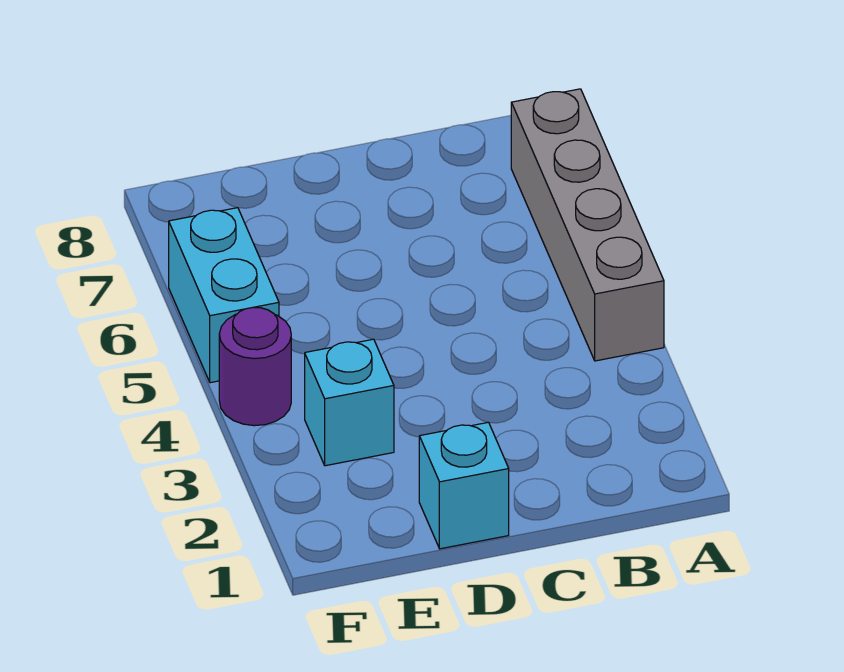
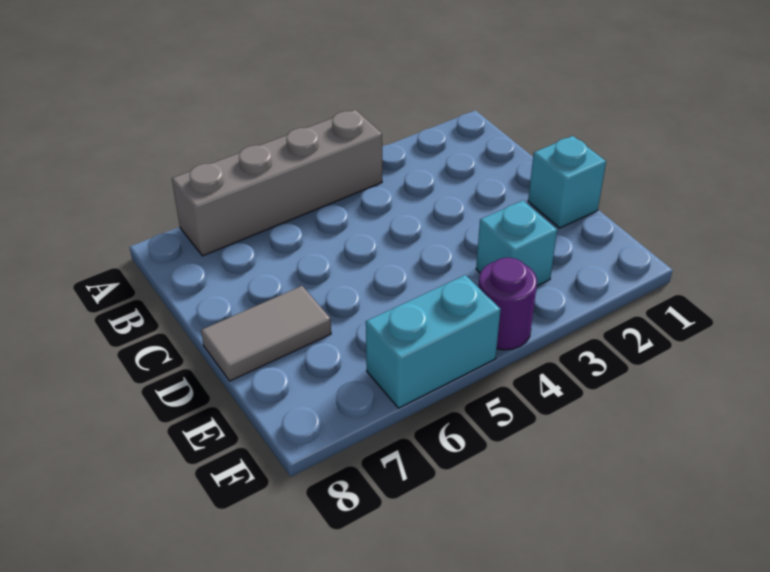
none -> grey tile D7:D8 level 1

